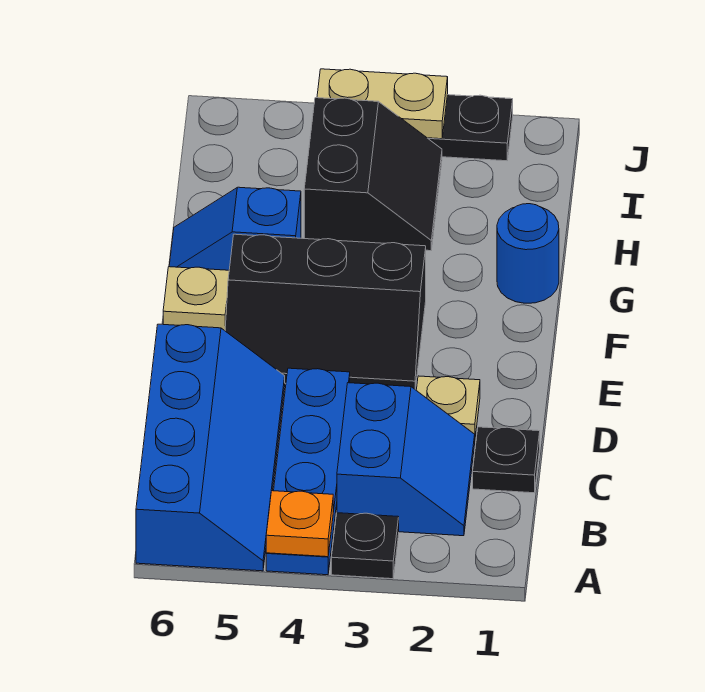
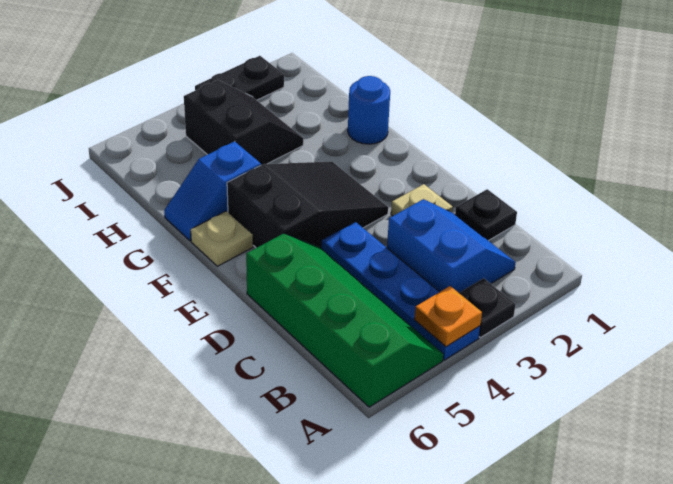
blue slope A5:D6 level 1 top 6 -> green slope A5:D6 level 1 top 6
black slope E3:F5 level 1 top F -> black slope E3:F5 level 1 top 5
tan plate J3:J4 level 2 -> none

